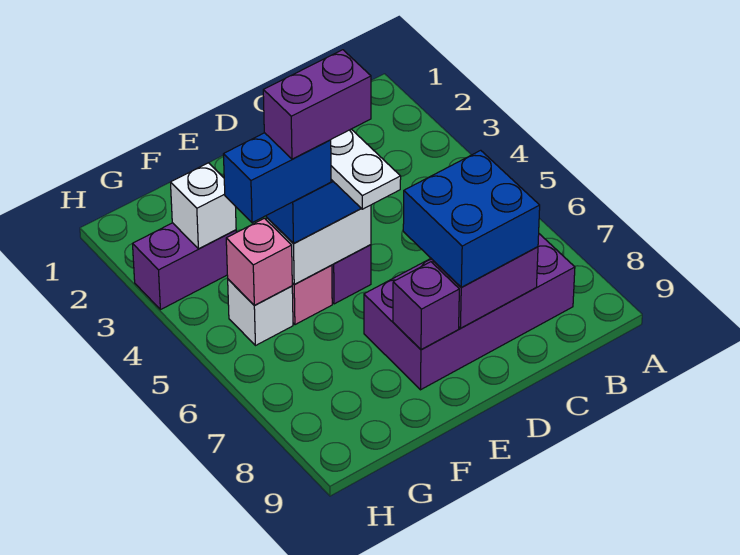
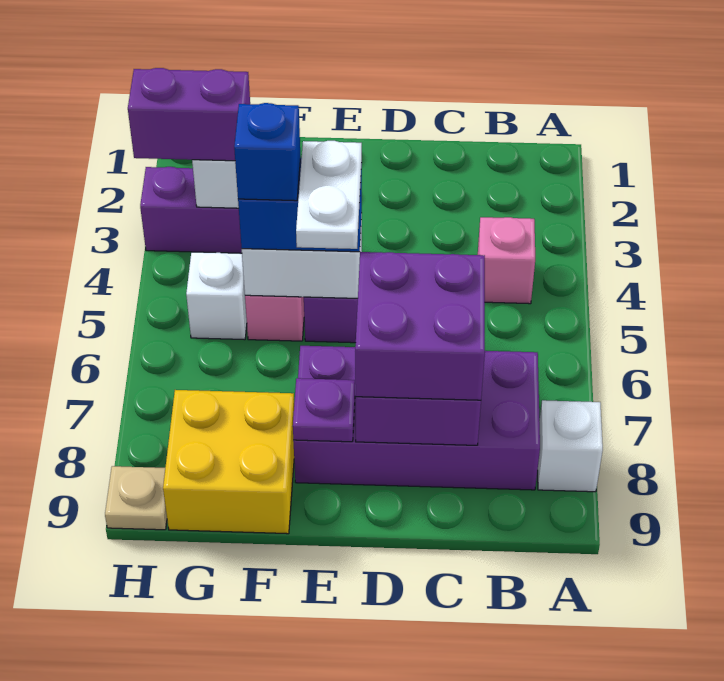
none -> white brick A8 level 1
blue brick C7:D8 level 3 -> purple brick C7:D8 level 3
purple brick E5:F5 level 5 -> purple brick G3:H3 level 3
purple brick E8 level 2 -> purple plate E8 level 2
blue brick F5:G5 level 4 -> blue brick F5 level 4
none -> yellow brick F8:G9 level 1
pink brick G5 level 2 -> pink brick B4 level 1
none -> tan plate H9 level 1

